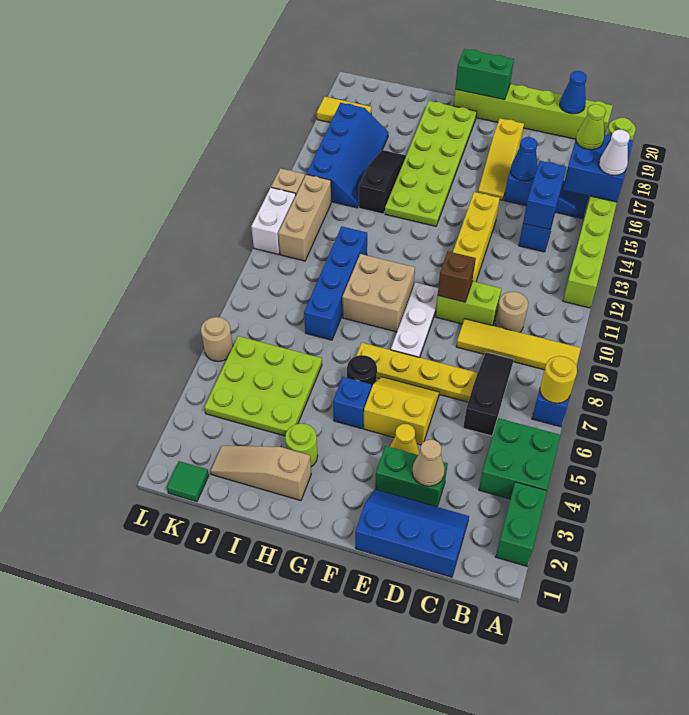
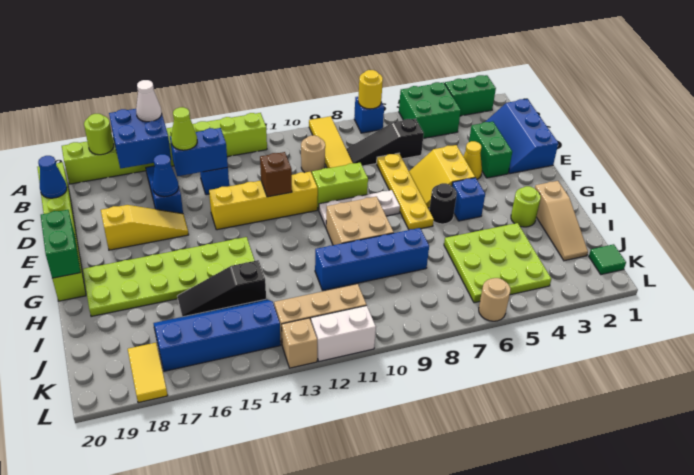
lime cone B17 level 3 -> lime cone C15 level 3
tan cone D3 level 2 -> none
lime brick D10:E10 level 1 -> lime brick E9:E10 level 1
brown brick E10 level 2 -> brown brick E12 level 2

